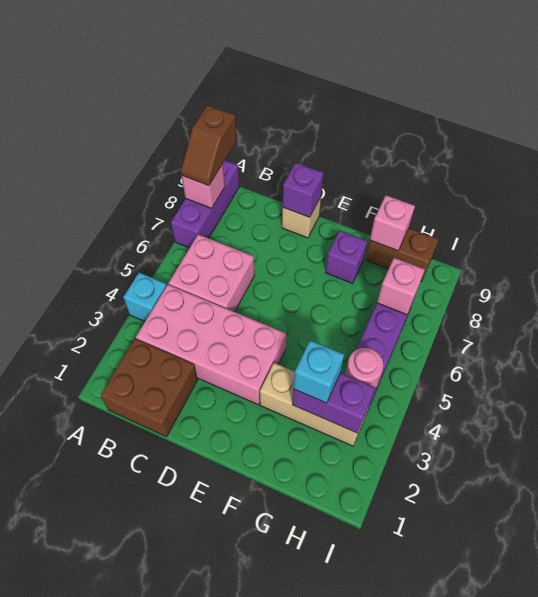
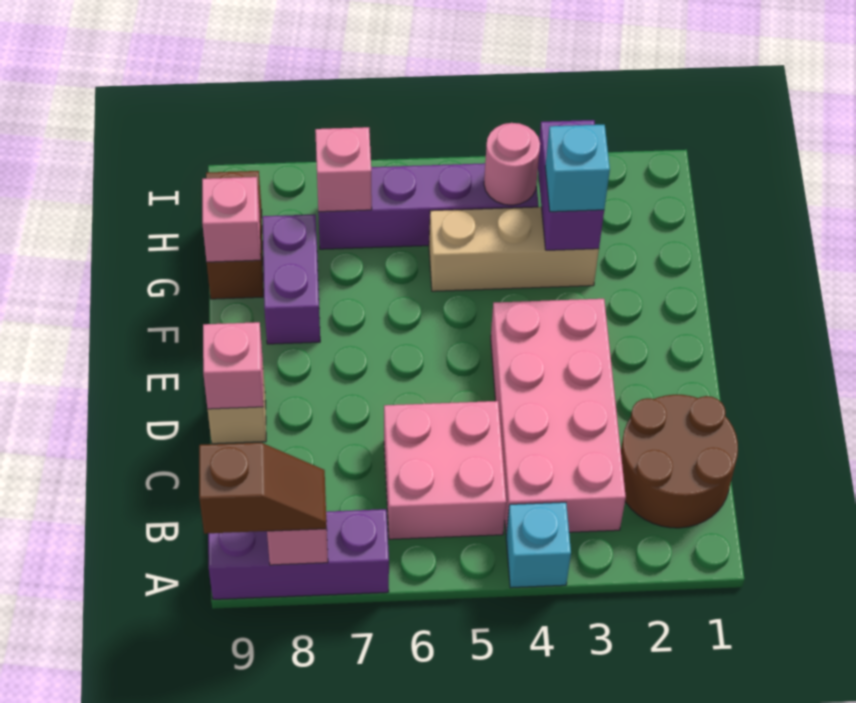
brown brick B1:C2 level 1 -> brown round brick B1:C2 level 1
purple brick D9 level 2 -> pink brick D9 level 2
tan brick F3:H3 level 1 -> tan brick G3:G5 level 1
purple brick F8 level 1 -> purple brick F8:G8 level 1

